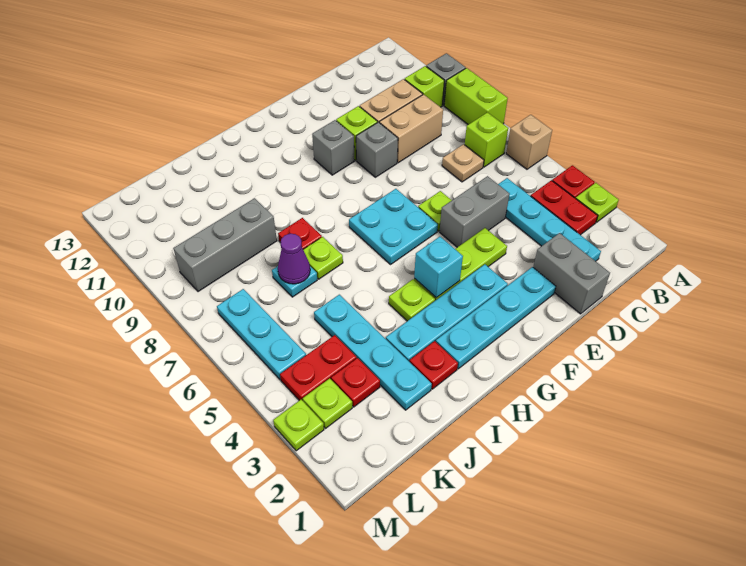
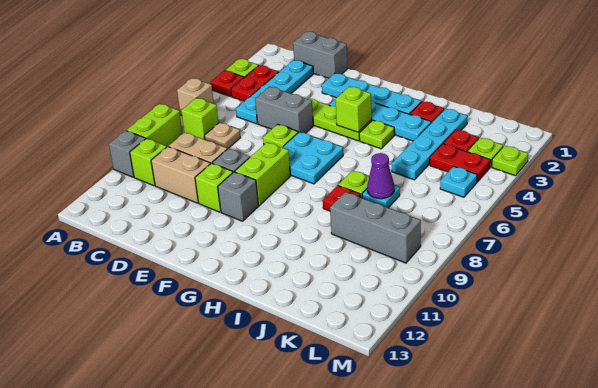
grey brick D1:D2 level 1 -> grey brick C1:D1 level 1
none -> lime brick F8:F9 level 1
cyan brick G4 level 2 -> lime brick G4 level 2
cyan plate L5:L7 level 1 -> cyan plate L5 level 1

